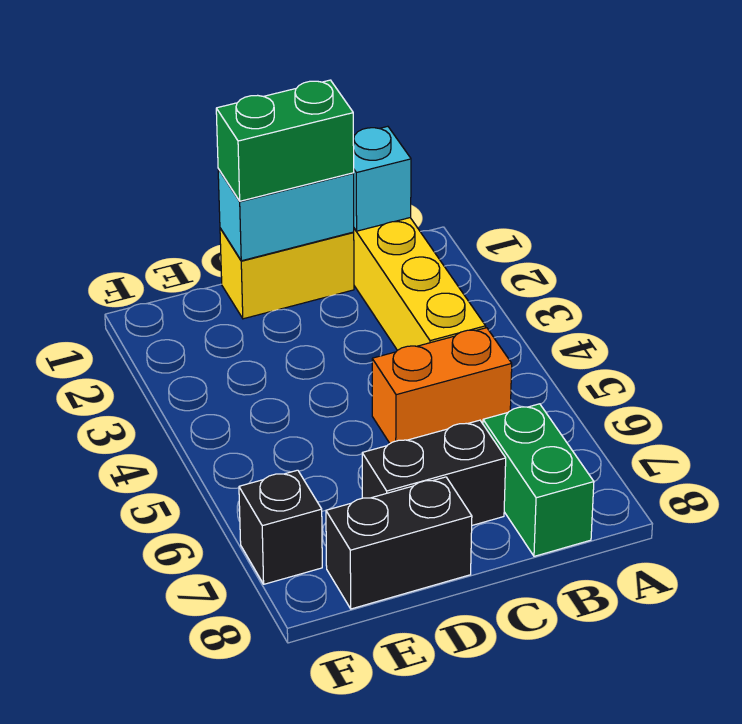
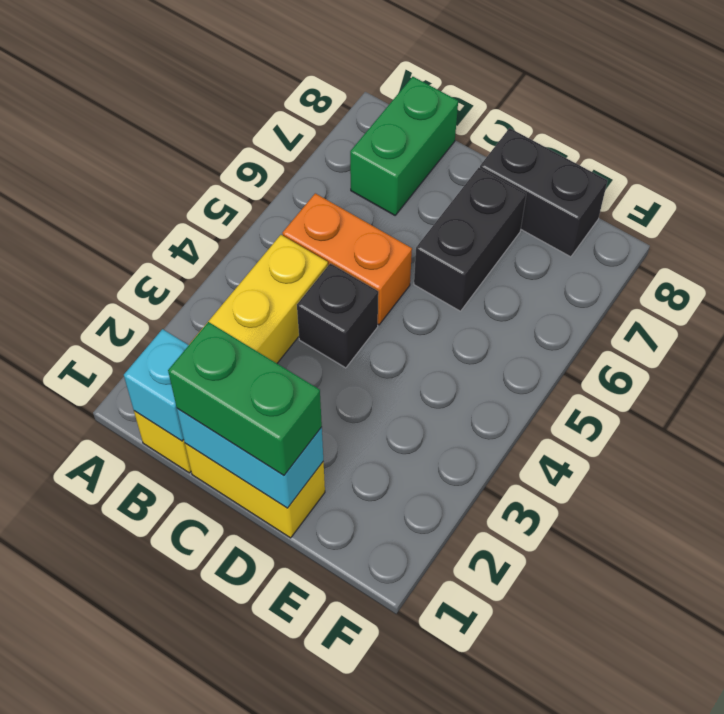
black brick C7:D7 level 1 -> black brick D6:D7 level 1
black brick F7 level 1 -> black brick C4 level 1

